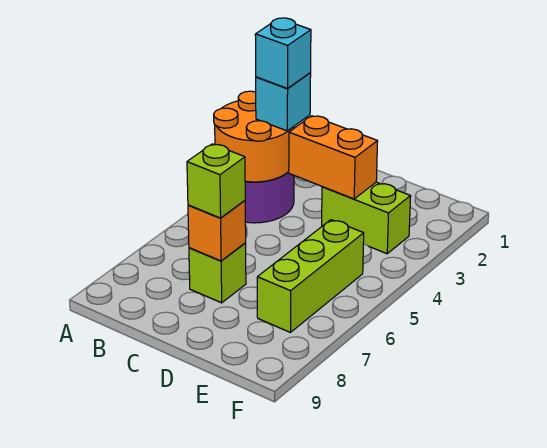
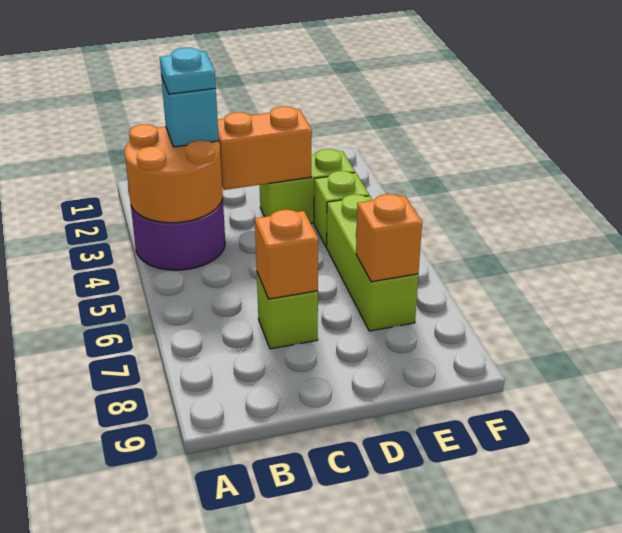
cyan brick B3 level 4 -> cyan plate B3 level 4
lime brick C7 level 3 -> lime brick E4 level 1
none -> orange brick E7 level 2

